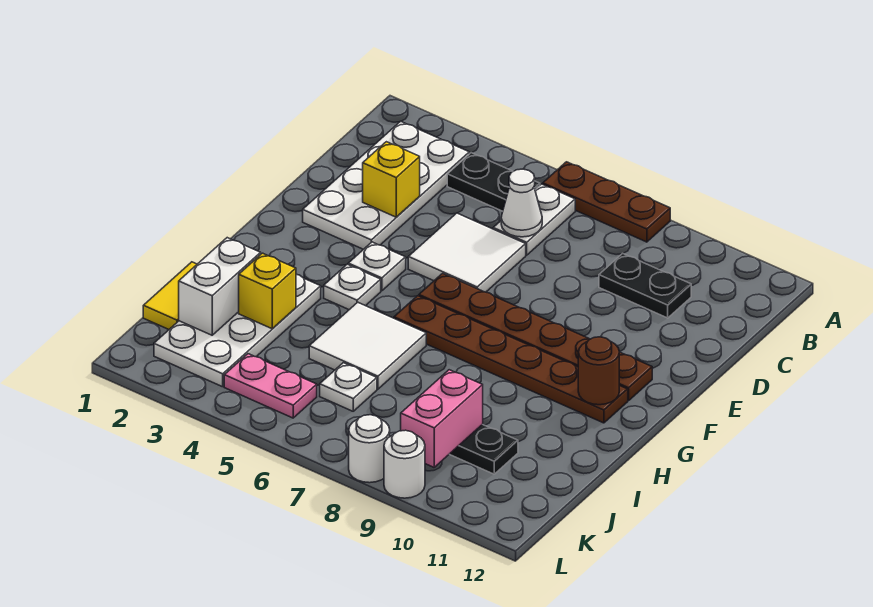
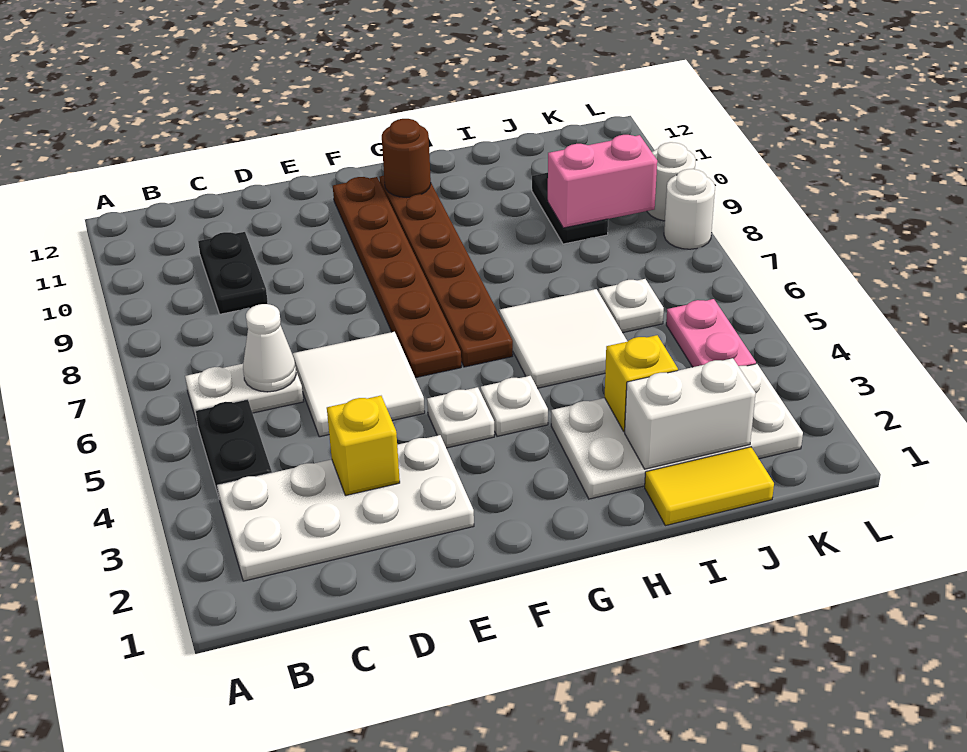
brown plate A6:A8 level 1 -> none

